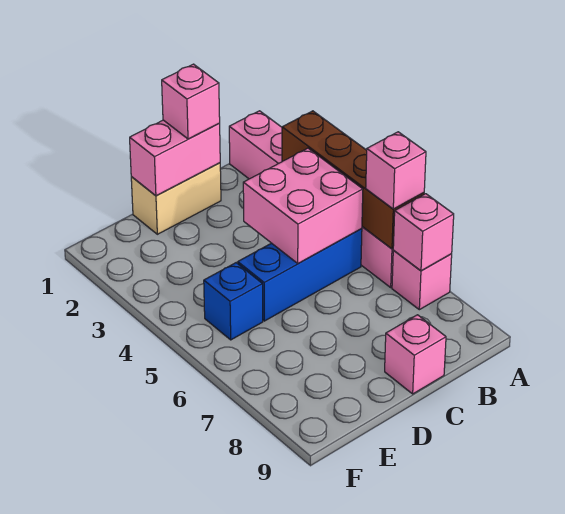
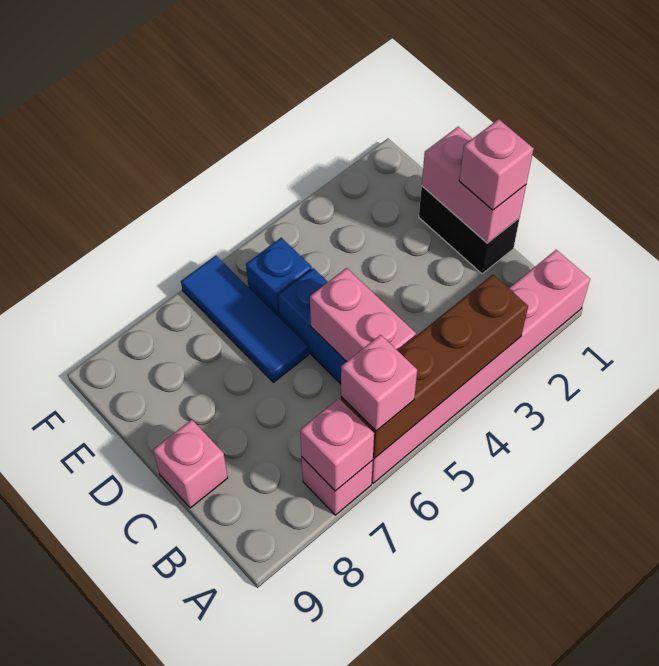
pink brick B4:C5 level 2 -> pink brick B5:C5 level 2
tan brick C1:D1 level 1 -> black brick C1:D1 level 1
none -> blue tile D6:F6 level 1

